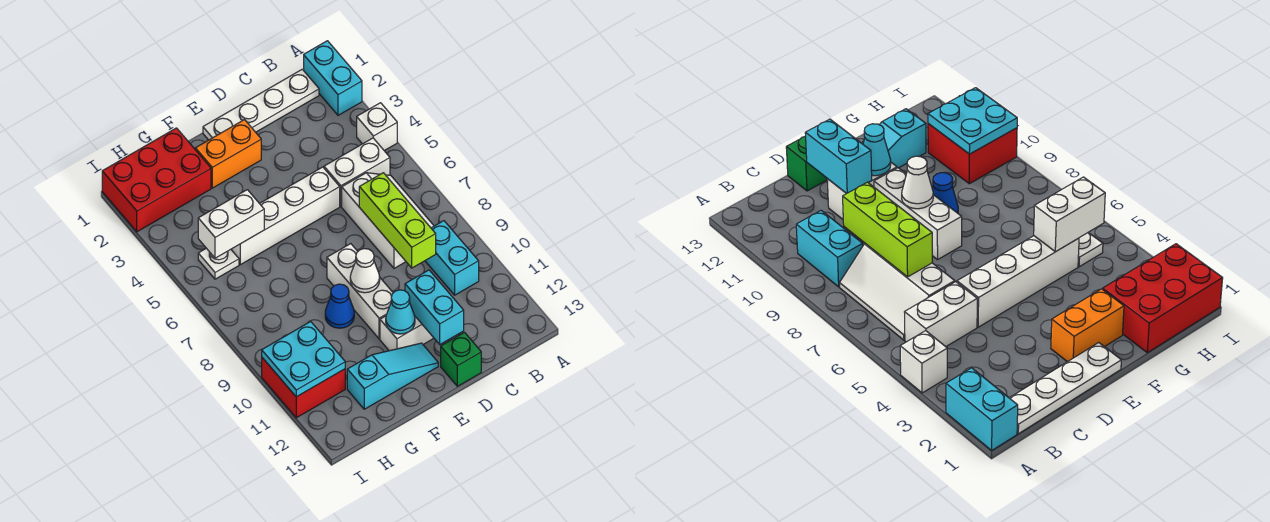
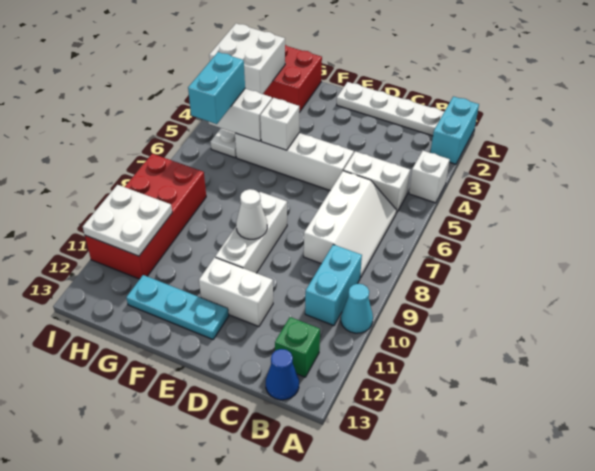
lime brick C7:C9 level 2 -> none
cyan brick D11:D12 level 2 -> cyan brick H5:H6 level 3
green brick D13 level 1 -> green brick B12 level 1
orange brick E2:F2 level 1 -> none
cyan cone E11 level 2 -> cyan cone A10 level 1
cyan slope E12:G12 level 1 top G -> cyan plate E12:G12 level 1
none -> white brick F5 level 2
blue cone F9 level 1 -> blue cone B13 level 1
none -> white brick H2:I3 level 2
red brick H10:I11 level 1 -> red brick H8:I11 level 1
cyan plate H10:I11 level 2 -> white plate H10:I11 level 2

